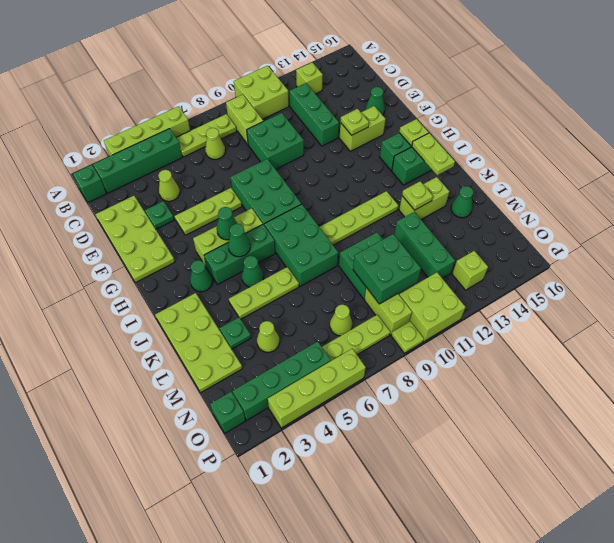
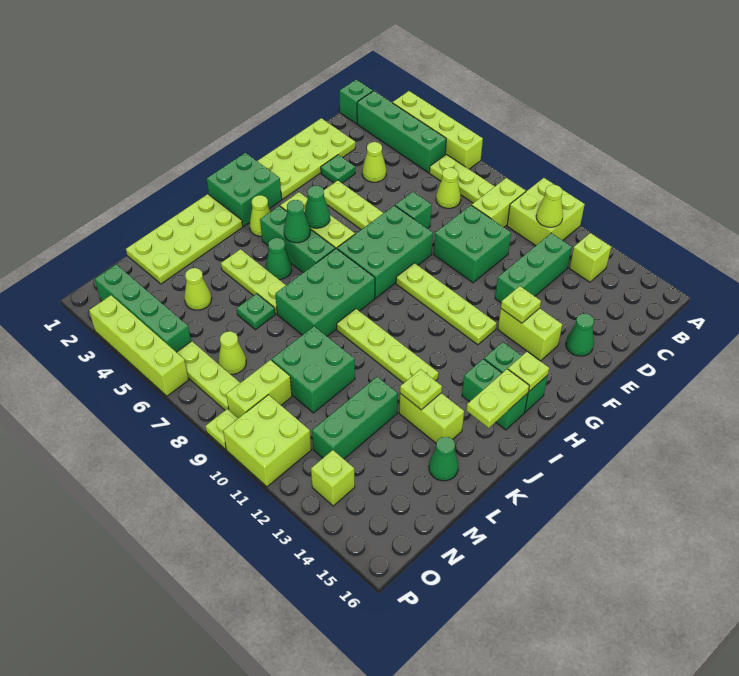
none -> lime cone B11 level 2
none -> lime plate G9:G12 level 1
green cone I3 level 1 -> lime cone I3 level 1
green plate L3 level 1 -> green plate L6 level 1
green brick M9:N10 level 2 -> green brick H1:I2 level 1
green brick O1 level 1 -> green brick E7 level 1

